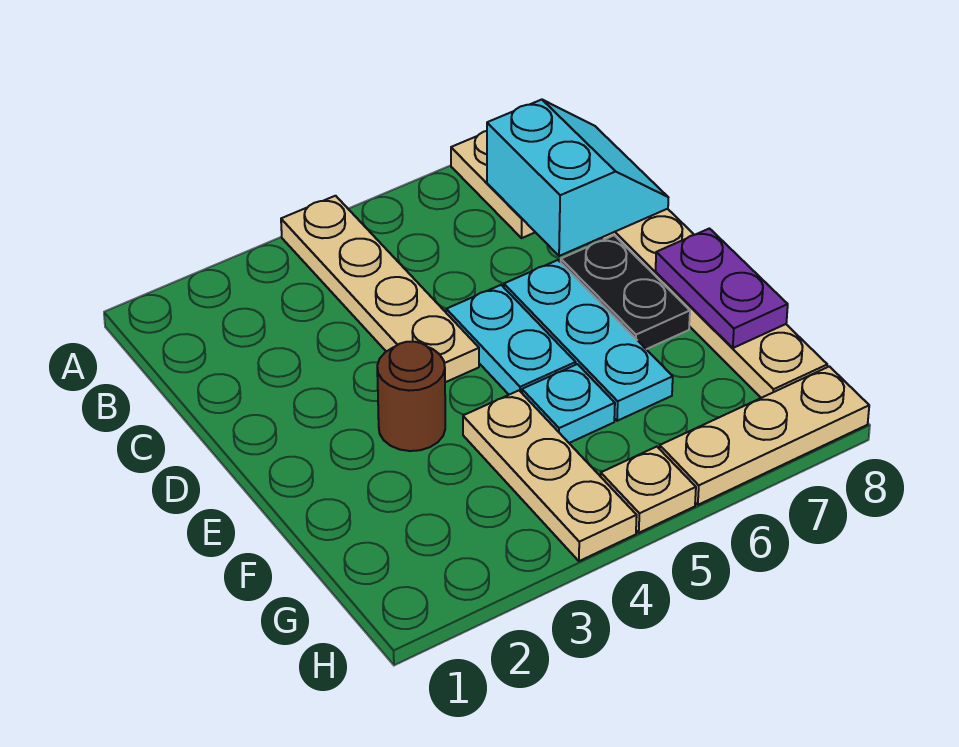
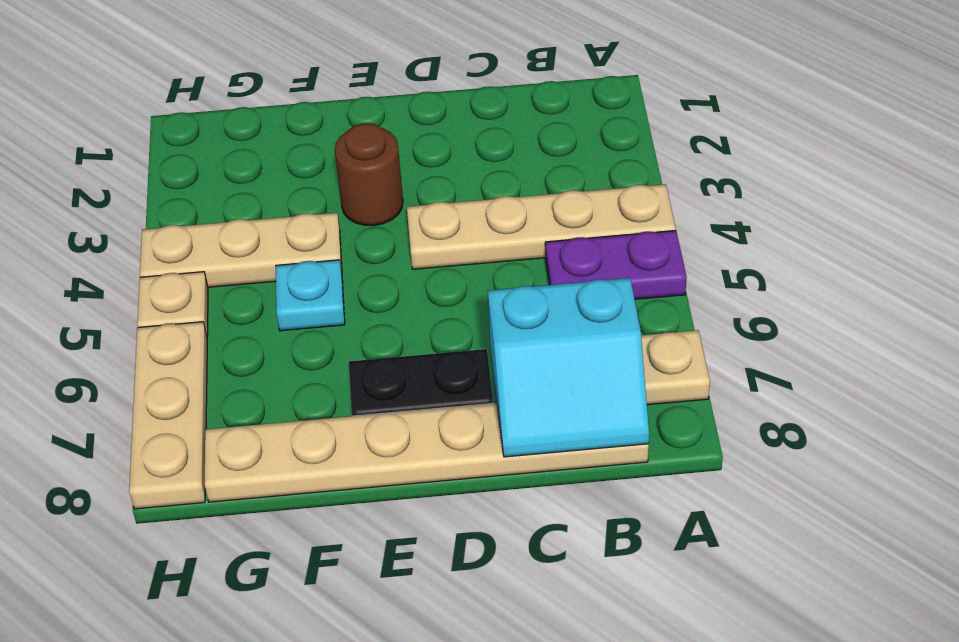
cyan plate D5:E5 level 1 -> none
cyan plate D6:F6 level 1 -> none
purple plate E8:F8 level 2 -> purple plate A5:B5 level 1

